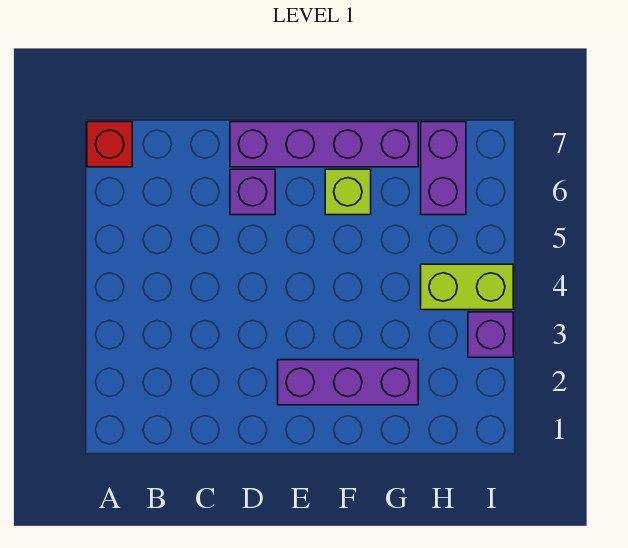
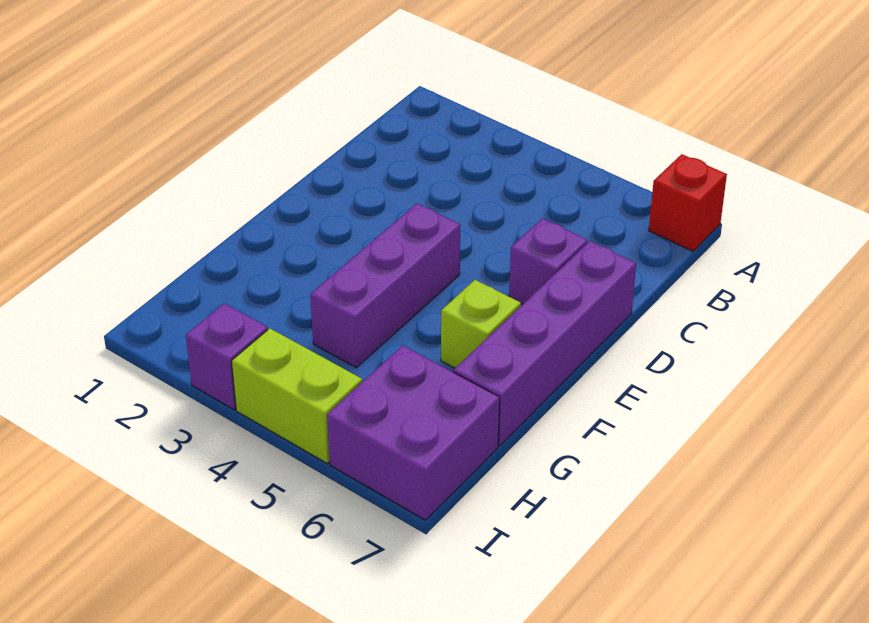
purple brick E2:G2 level 1 -> purple brick E4:G4 level 1
lime brick H4:I4 level 1 -> lime brick I4:I5 level 1
purple brick H6:H7 level 1 -> purple brick H6:I7 level 1

